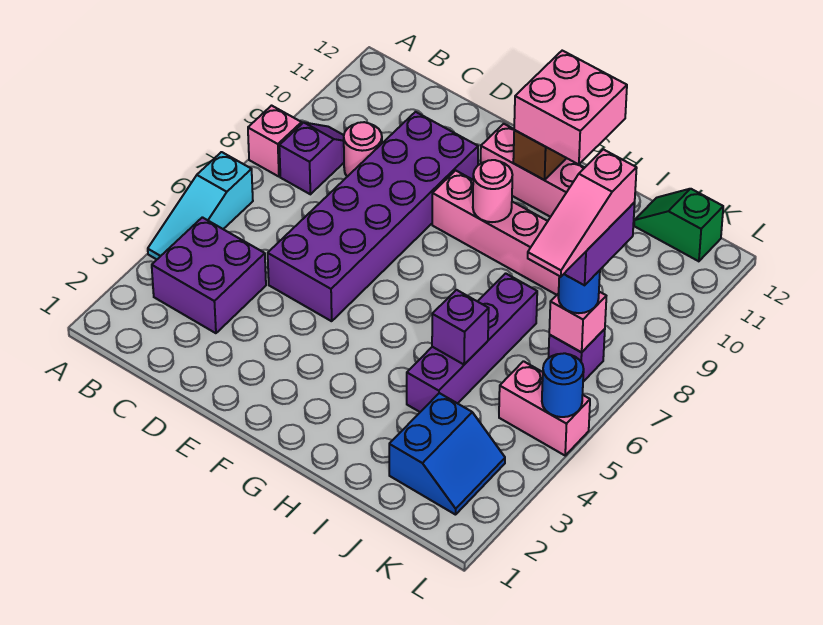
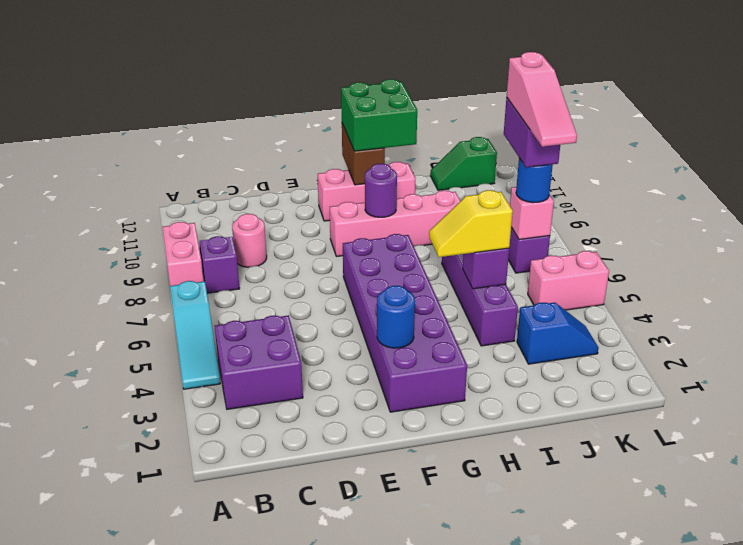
pink brick A8 level 1 -> pink brick A8:A9 level 1
purple brick D5:E10 level 1 -> purple brick F2:G7 level 1
pink round brick G9 level 2 -> purple round brick G9 level 2
pink brick G11:H12 level 3 -> green brick G11:H12 level 3
none -> yellow slope H5:I5 level 3 top I
blue slope J2:K3 level 1 top J -> blue slope J3:K3 level 1 top J
blue round brick L5 level 2 -> blue round brick F3 level 2

